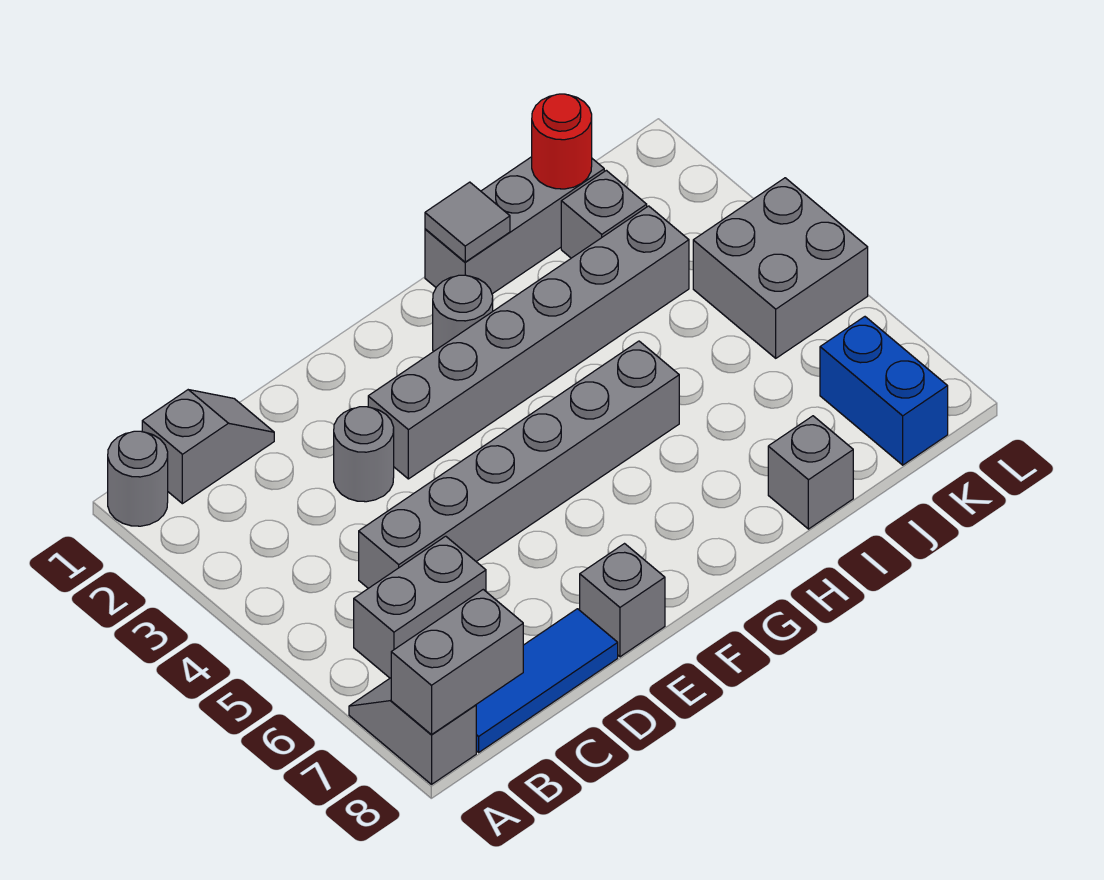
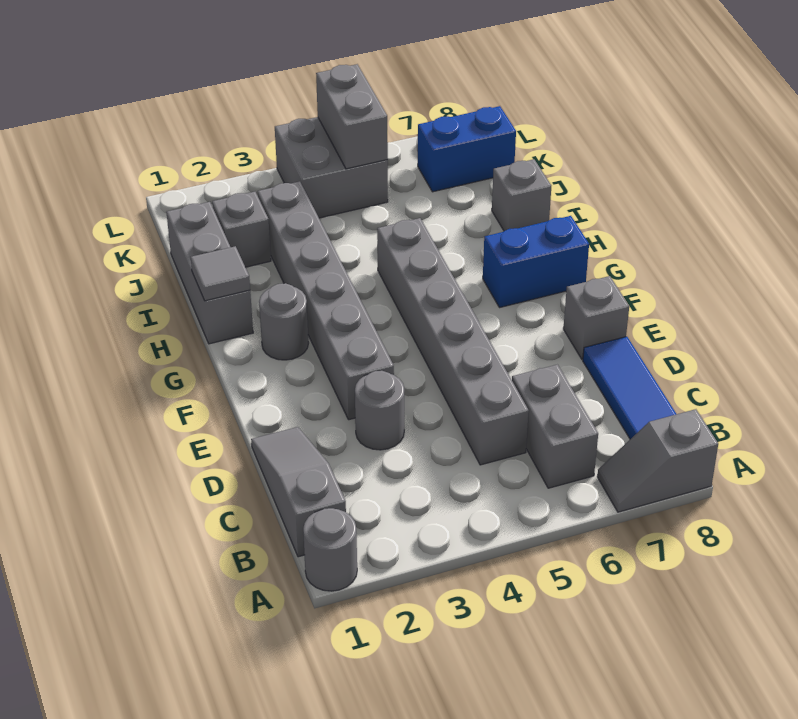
grey brick A8:B8 level 2 -> grey brick K5:L5 level 2
grey slope B1:C1 level 1 top B -> grey slope B1:D1 level 1 top B
none -> blue brick G7:G8 level 1
red round brick J1 level 2 -> none

